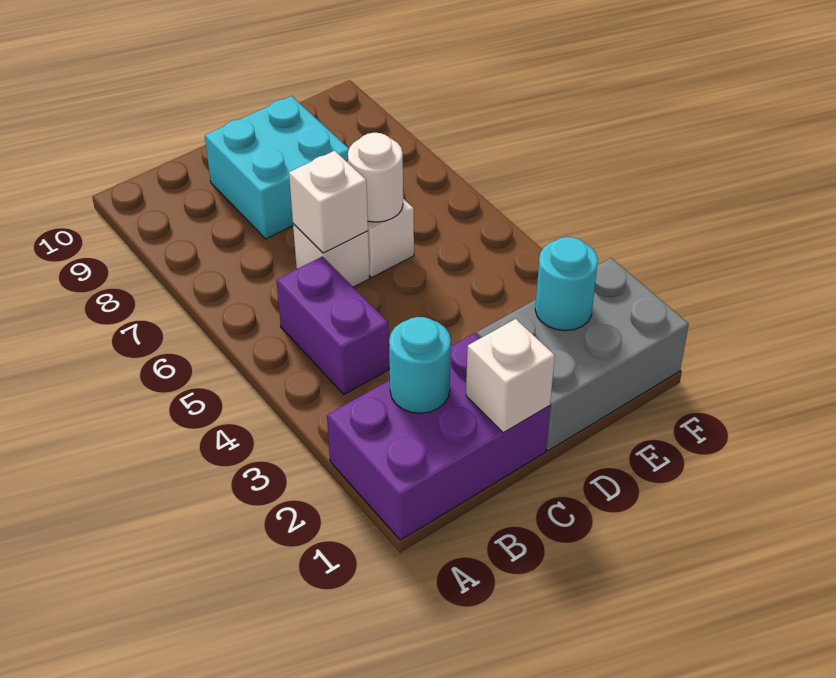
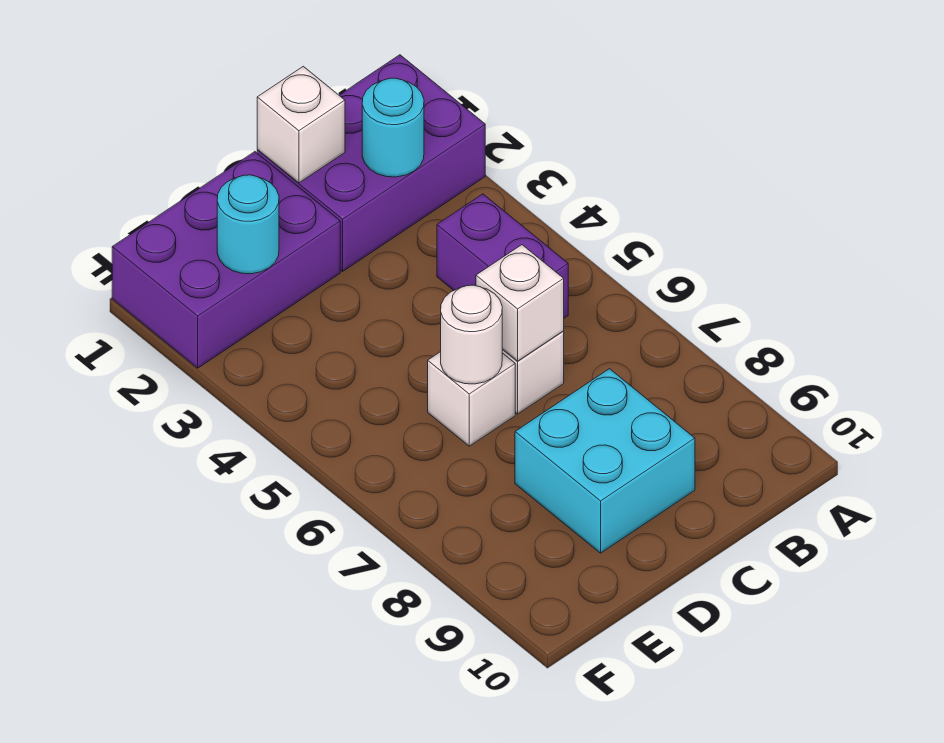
grey brick D1:F2 level 1 -> purple brick D1:F2 level 1

